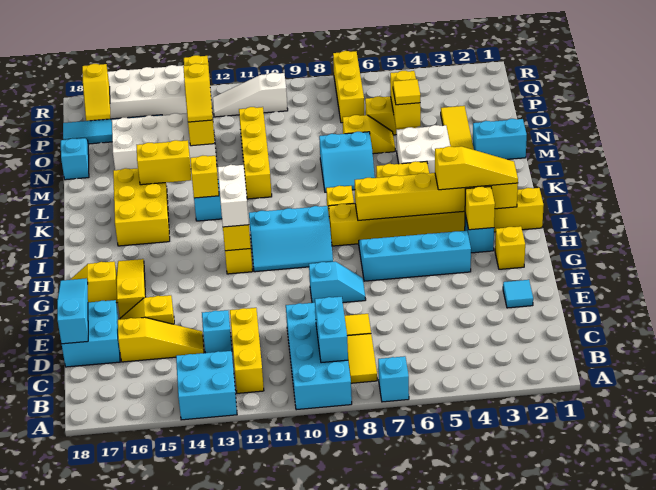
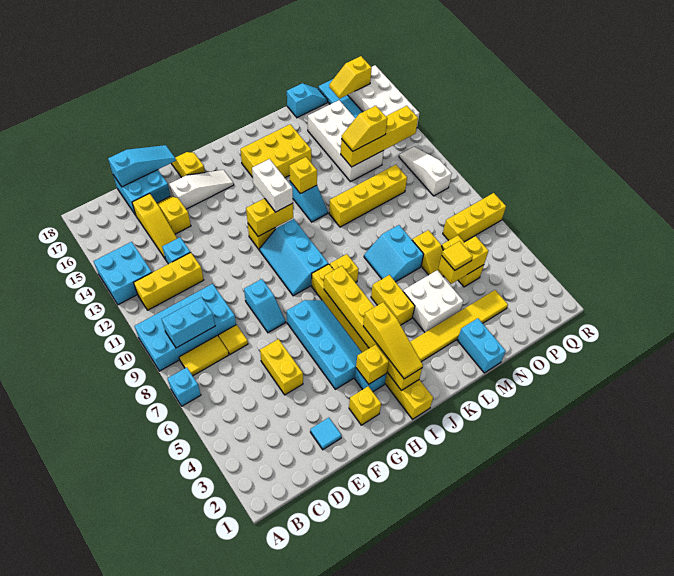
yellow slope F16:H16 level 1 top F -> white slope F16:H16 level 1 top F
white brick H12:I12 level 3 -> white brick I12:I13 level 3
yellow brick L14:L15 level 2 -> yellow brick E5:E6 level 1

